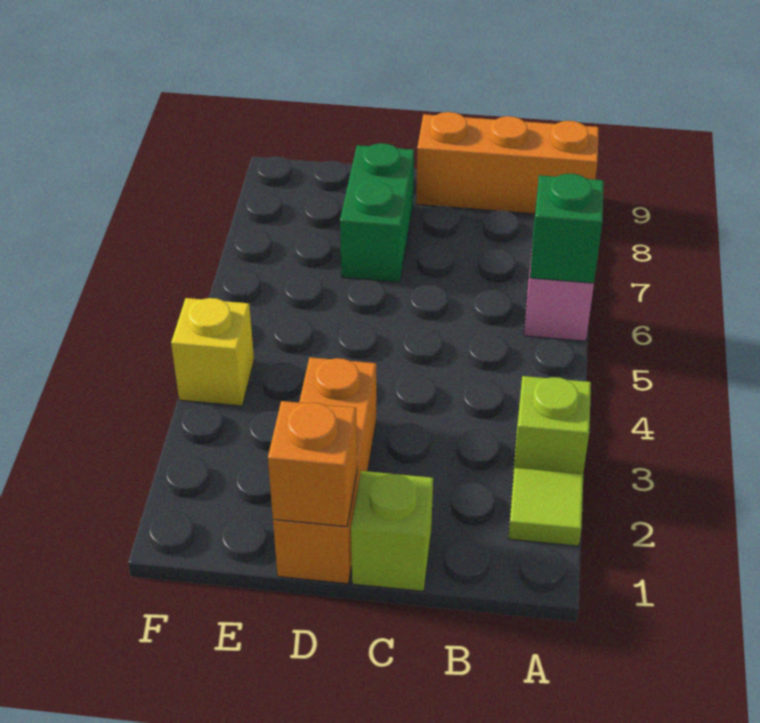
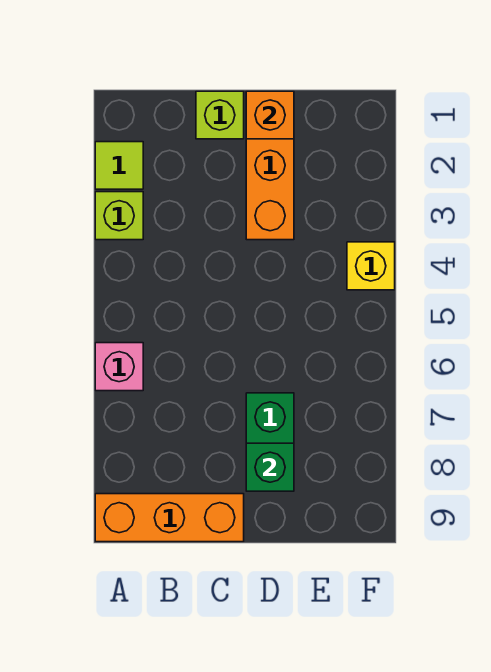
green brick A6 level 2 -> green brick D8 level 2

